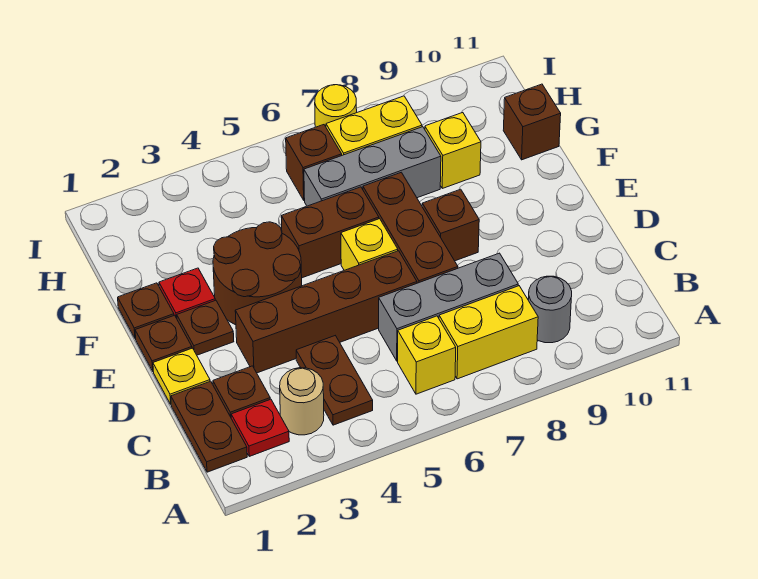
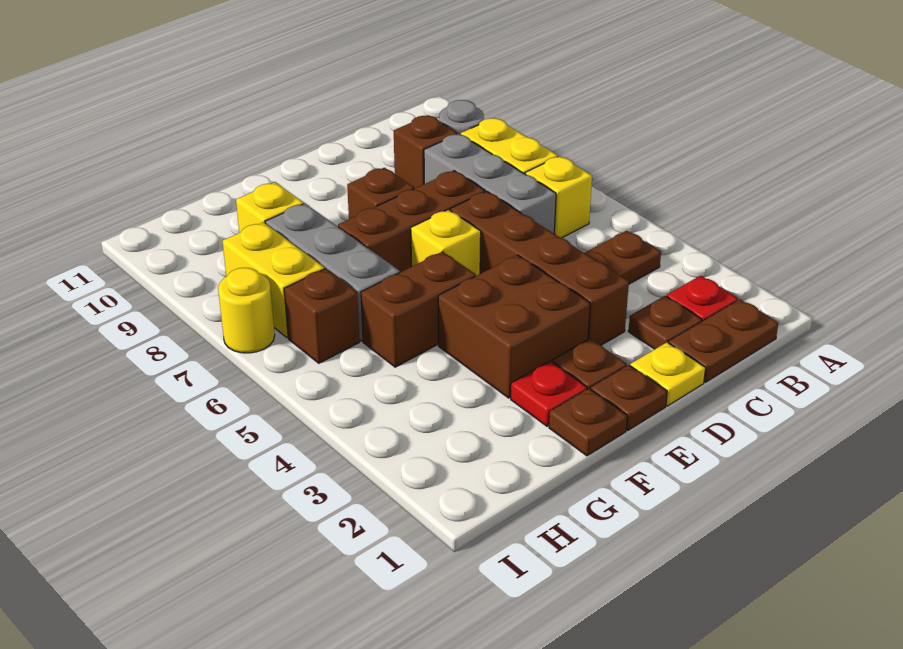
tan round brick B3 level 1 -> none
brown round brick E3:F4 level 1 -> brown brick E3:F4 level 1
brown brick F5:F6 level 1 -> brown brick F5:G5 level 1
brown brick G11 level 1 -> brown brick C9 level 1

